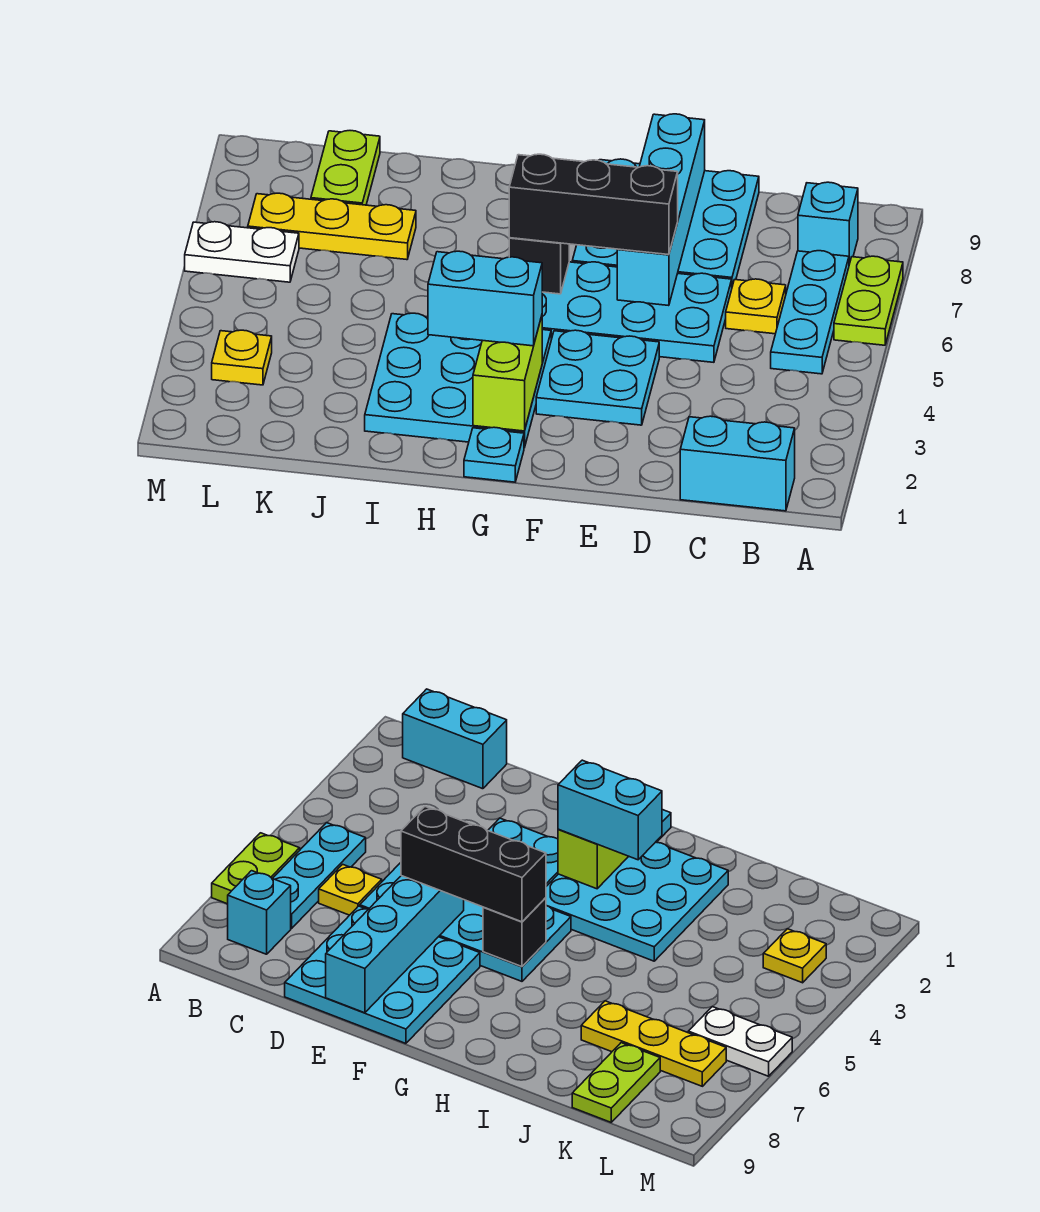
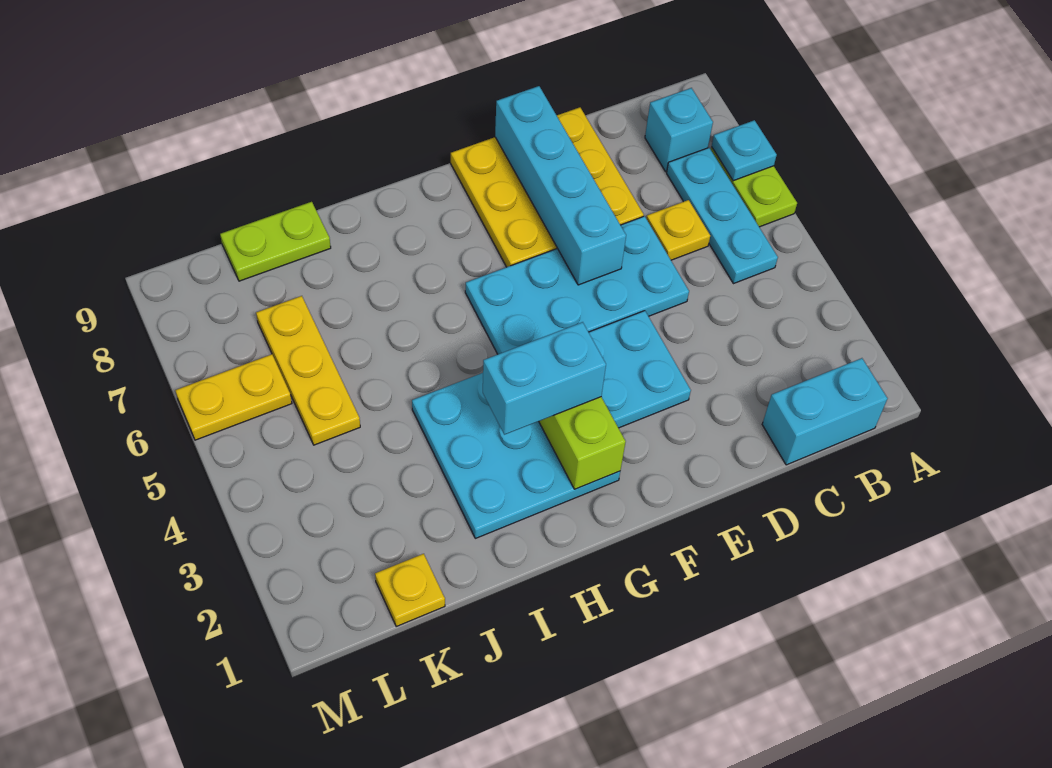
cyan plate D7:F9 level 1 -> yellow plate D7:F9 level 1
black brick E6:G6 level 3 -> none
cyan plate G1 level 1 -> cyan plate A7 level 2
black brick G6 level 2 -> none
yellow plate J7:L7 level 1 -> yellow plate K5:K7 level 1
lime plate K8:K9 level 1 -> lime plate J9:K9 level 1
yellow plate L3 level 1 -> yellow plate K1 level 1
white plate L6:M6 level 1 -> yellow plate L6:M6 level 1

